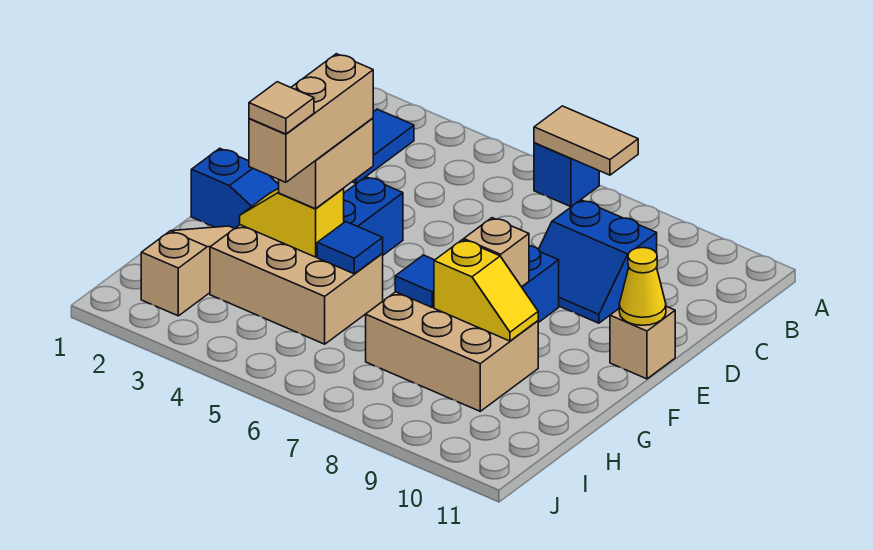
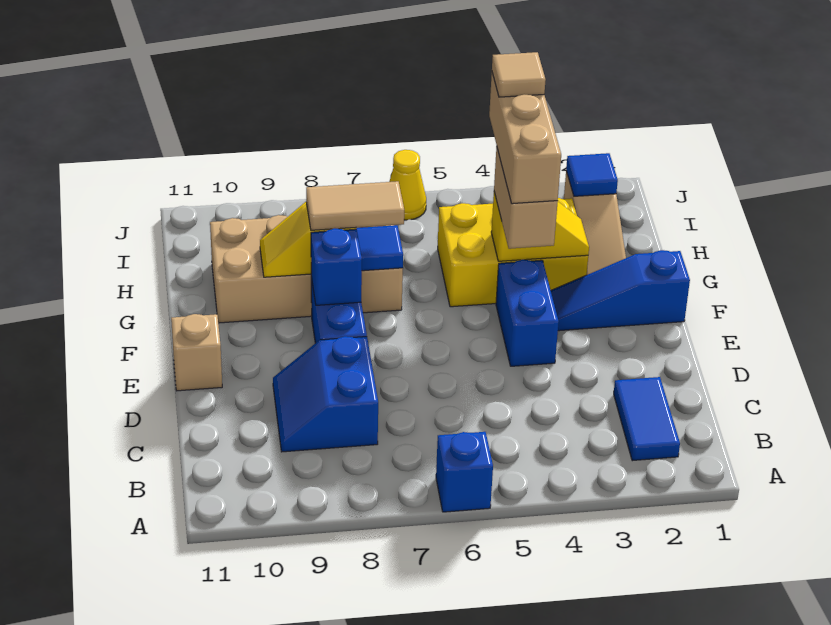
tan tile A6:A7 level 2 -> tan tile G7:G8 level 3
blue slope C8:D9 level 1 top C -> blue slope C8:D9 level 1 top 8
yellow cone E11 level 2 -> yellow cone J6 level 1
tan brick F8 level 2 -> blue brick F8 level 2
tan brick G3:H5 level 1 -> yellow brick G3:H5 level 1
blue tile G5 level 2 -> blue tile I2 level 2
tan brick G7:H9 level 1 -> tan brick G7:H10 level 1

